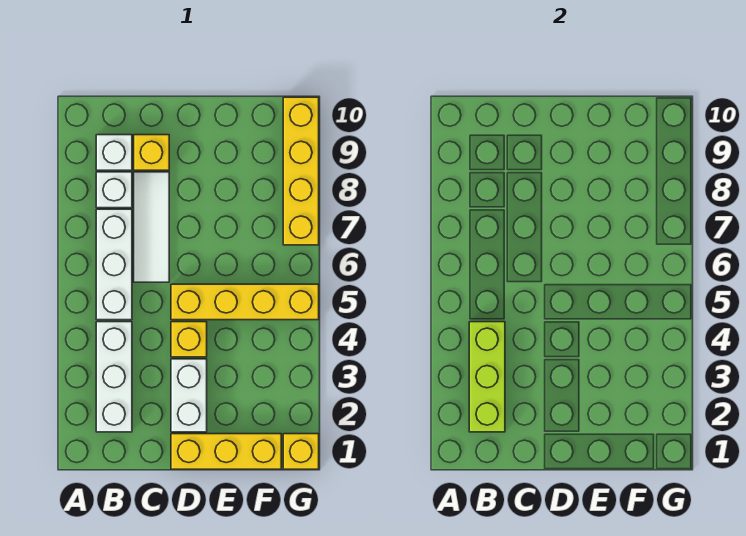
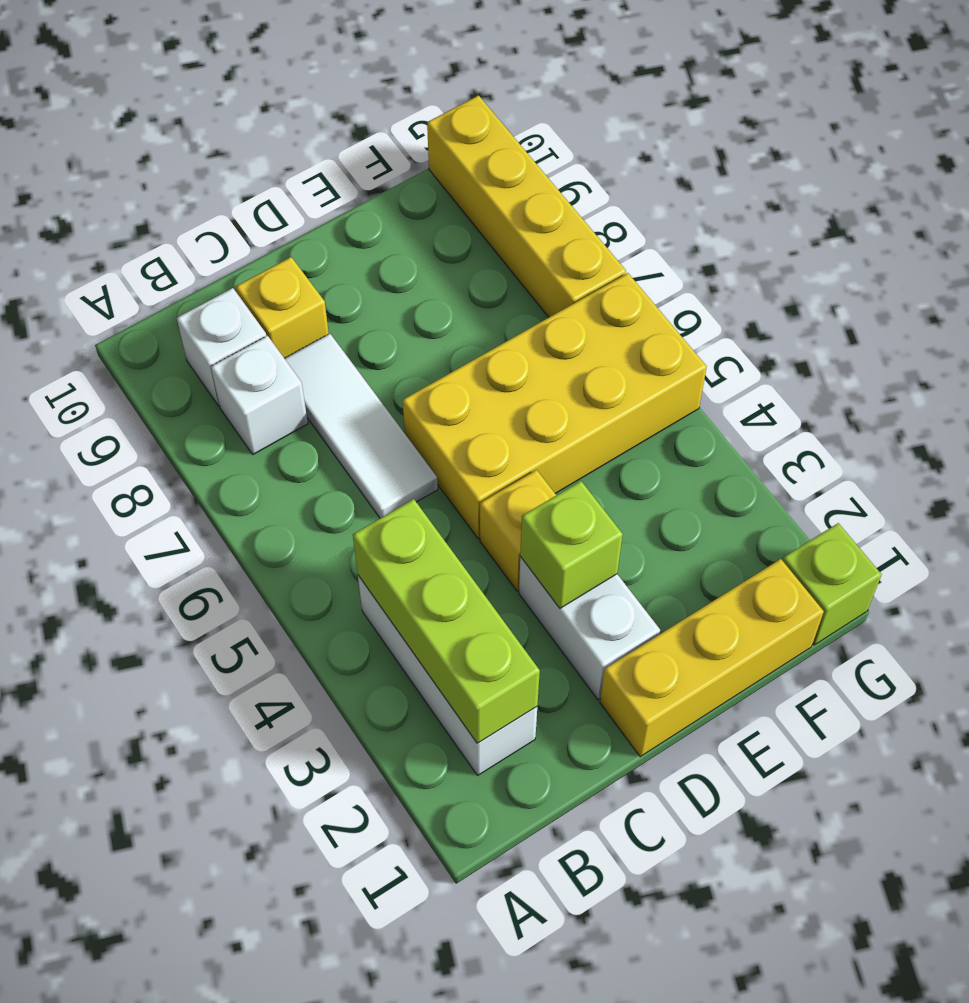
white brick B5:B7 level 1 -> none
none -> lime brick D3 level 2
yellow brick D5:G5 level 1 -> yellow brick D5:G6 level 1
yellow brick G1 level 1 -> lime brick G1 level 1

